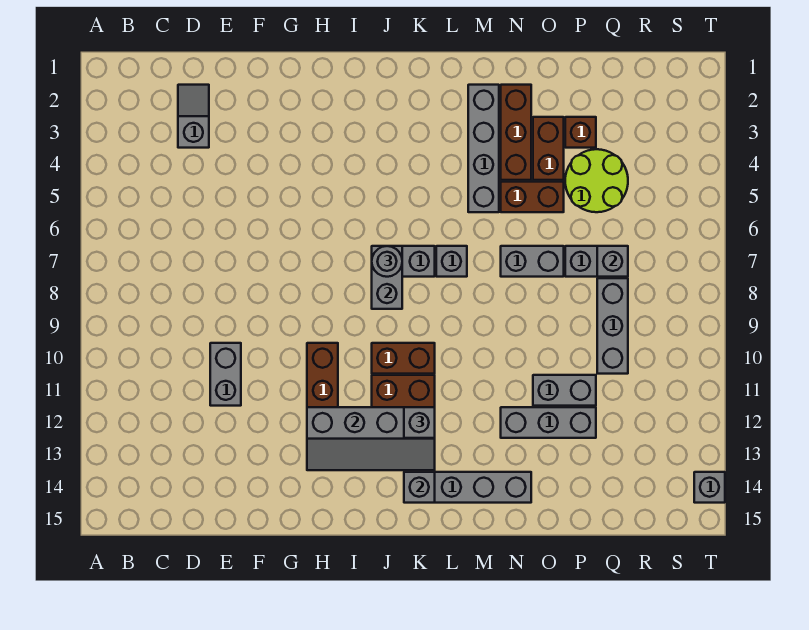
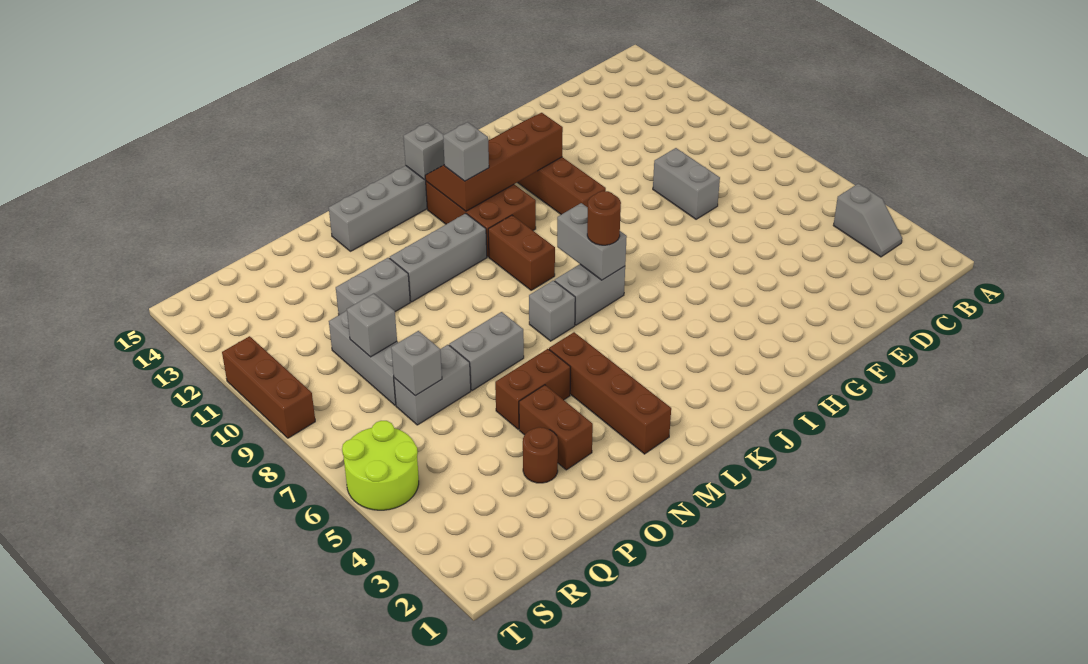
grey slope D2:D3 level 1 top 3 -> grey slope B3:B4 level 1 top 4
grey brick E10:E11 level 1 -> grey brick E8:E9 level 1
grey slope H12:K13 level 2 top 12 -> brown slope H12:K13 level 2 top 12
grey round brick J7 level 3 -> brown round brick J7 level 3
brown brick J10:K10 level 1 -> brown brick K9:K10 level 1
grey brick M2:M5 level 1 -> brown brick M2:M5 level 1
brown brick N2:N4 level 1 -> brown brick T9:T11 level 1
grey brick N12:P12 level 1 -> grey brick L11:N11 level 1
brown brick P3 level 1 -> brown round brick P3 level 1
lime round brick P4:Q5 level 1 -> lime round brick S5:T6 level 1
grey brick T14 level 1 -> grey brick Q9 level 2

